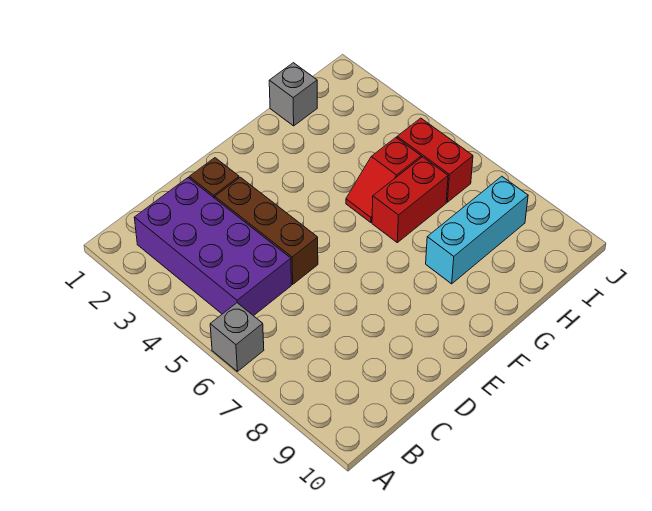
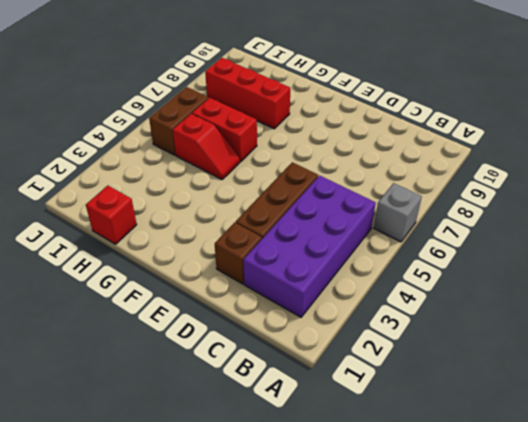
cyan brick G8:I8 level 1 -> red brick G8:I8 level 1
grey brick H1 level 1 -> red brick H1 level 1
red brick I5:I6 level 1 -> brown brick I5:I6 level 1

